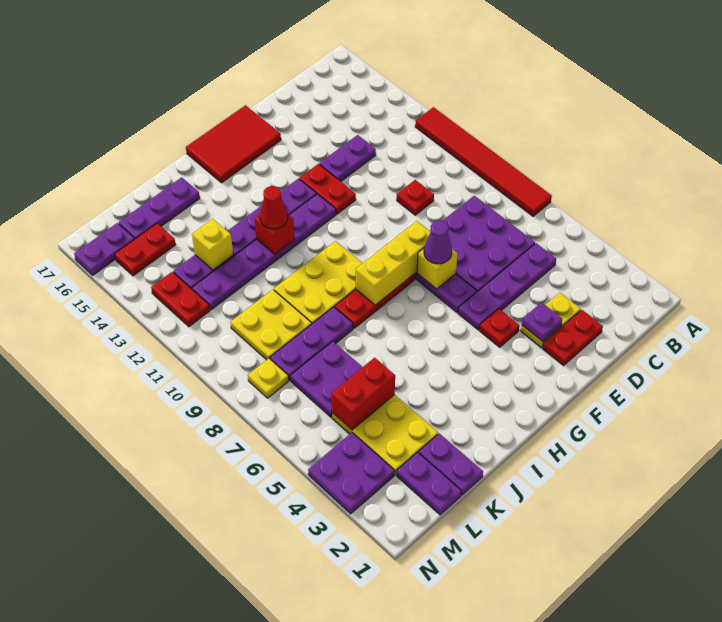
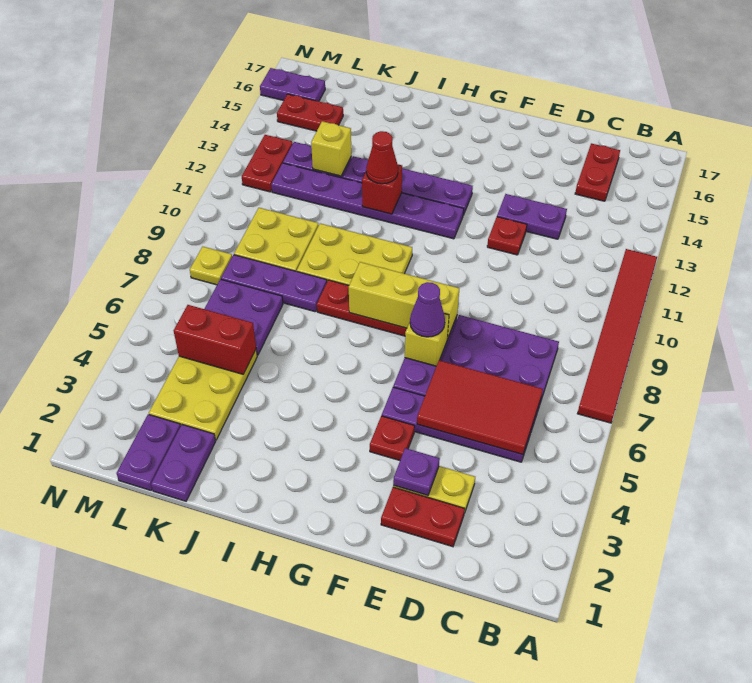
red plate D10 level 1 -> red plate E12 level 1
red plate F12:F13 level 1 -> red plate C15:C16 level 1
red tile F16:H17 level 1 -> red tile C5:E6 level 2
purple plate J16:L16 level 1 -> none
purple plate M3:N4 level 1 -> none

